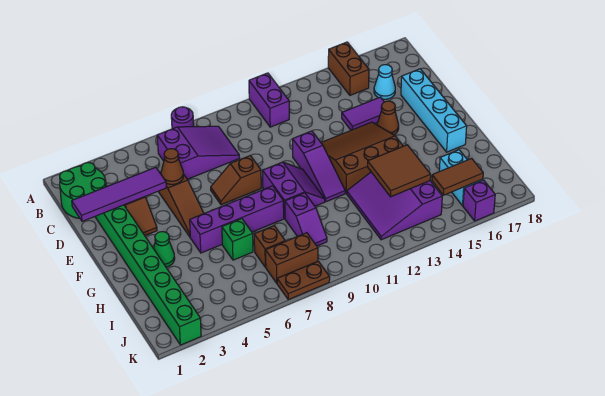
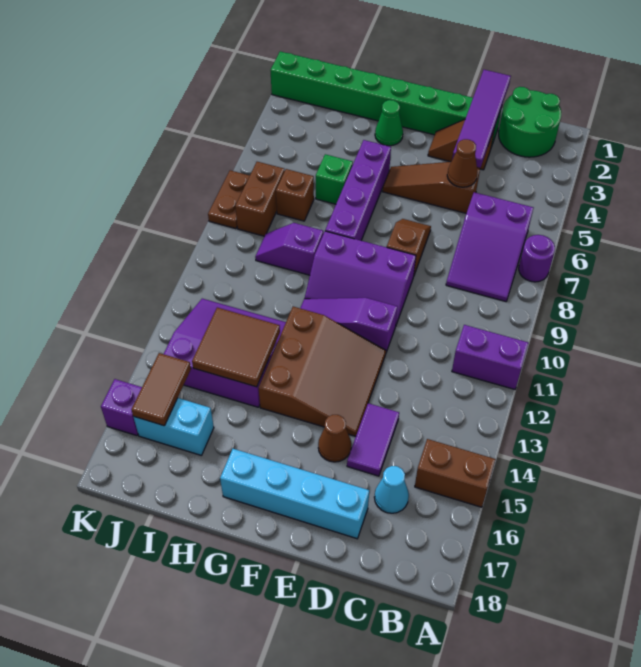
purple slope F9:G10 level 1 top 9 -> purple slope E9:G10 level 1 top 9

